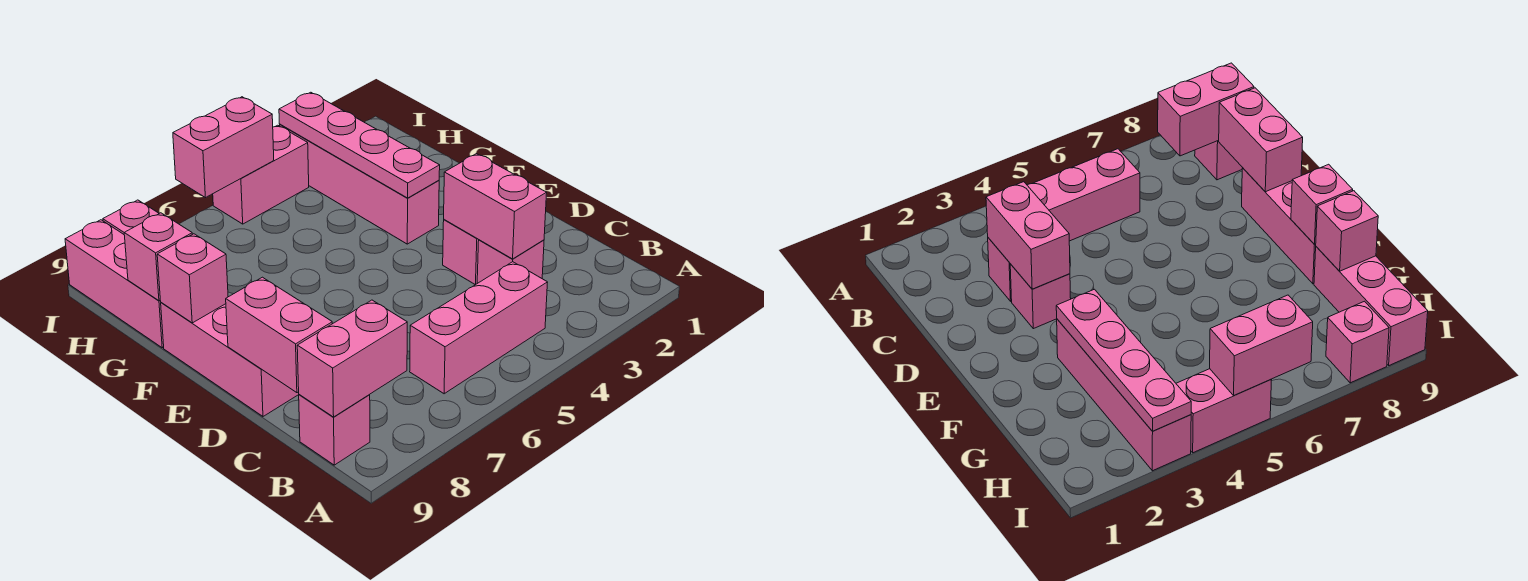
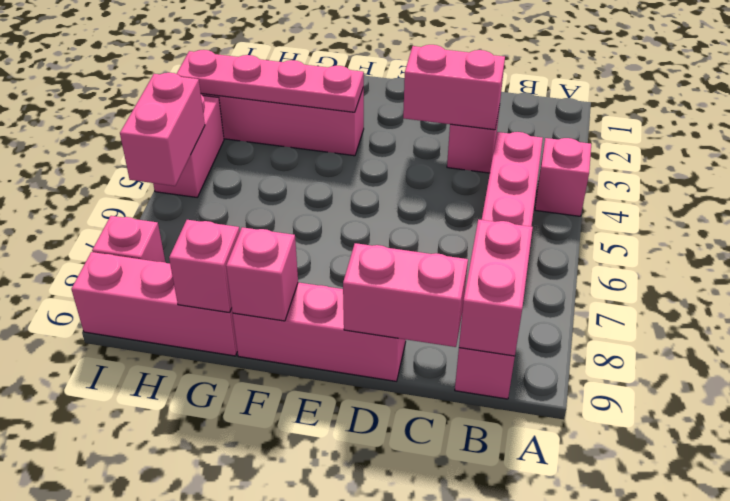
pink brick D3 level 1 -> pink brick A4 level 1

